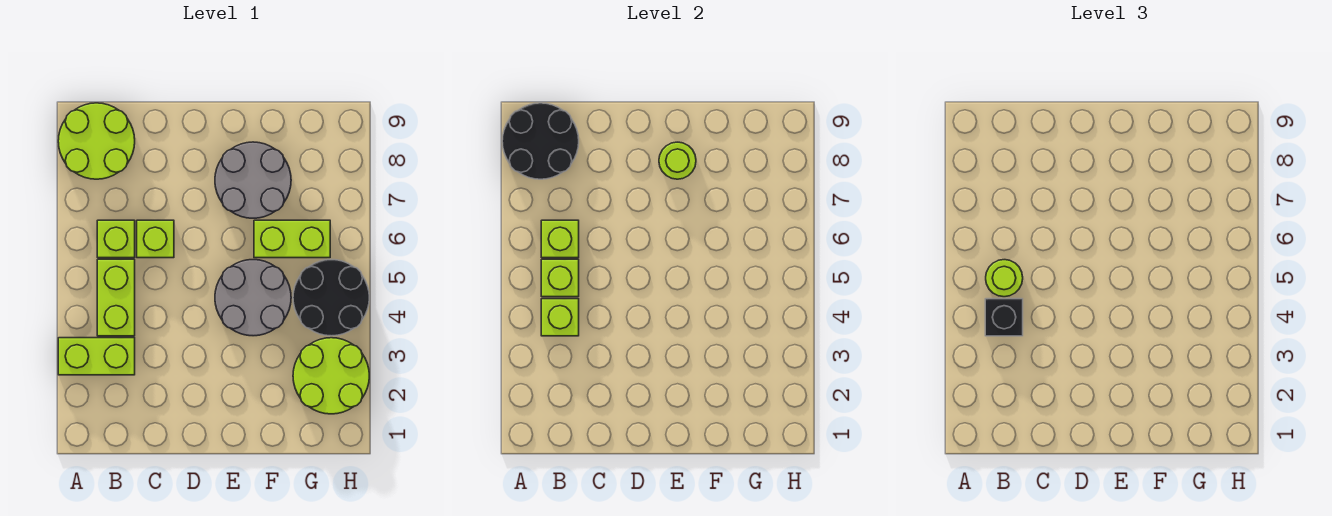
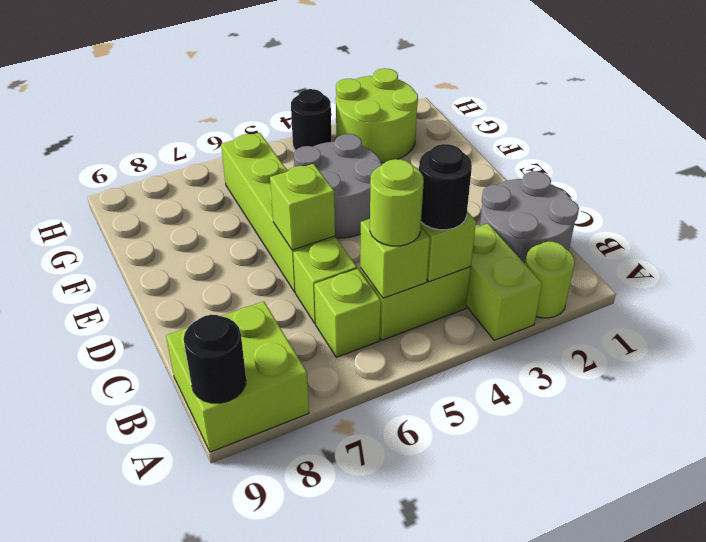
lime round brick A8:B9 level 1 -> lime brick A8:B9 level 1
black round brick A8:B9 level 2 -> black round brick A9 level 2
black brick B4 level 3 -> black round brick B4 level 3
lime brick B6 level 2 -> lime brick D6 level 2
grey round brick E7:F8 level 1 -> grey round brick B1:C2 level 1
lime round brick E8 level 2 -> lime round brick A2 level 1
lime brick F6:G6 level 1 -> lime brick D6:G6 level 1
black round brick G4:H5 level 1 -> black round brick H4 level 1

